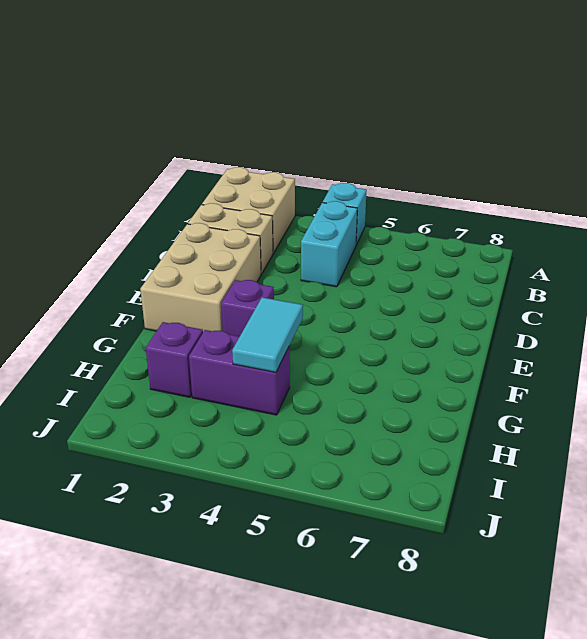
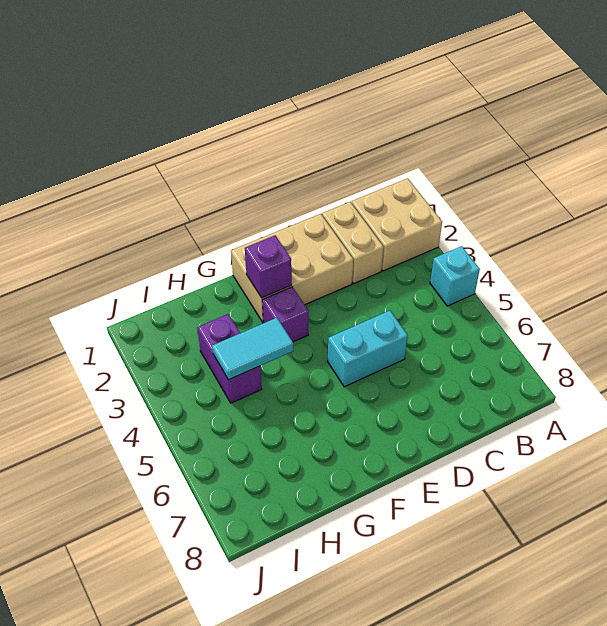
cyan brick B4:C4 level 1 -> cyan brick D5:E5 level 1
purple brick H2 level 1 -> purple brick F2 level 2

